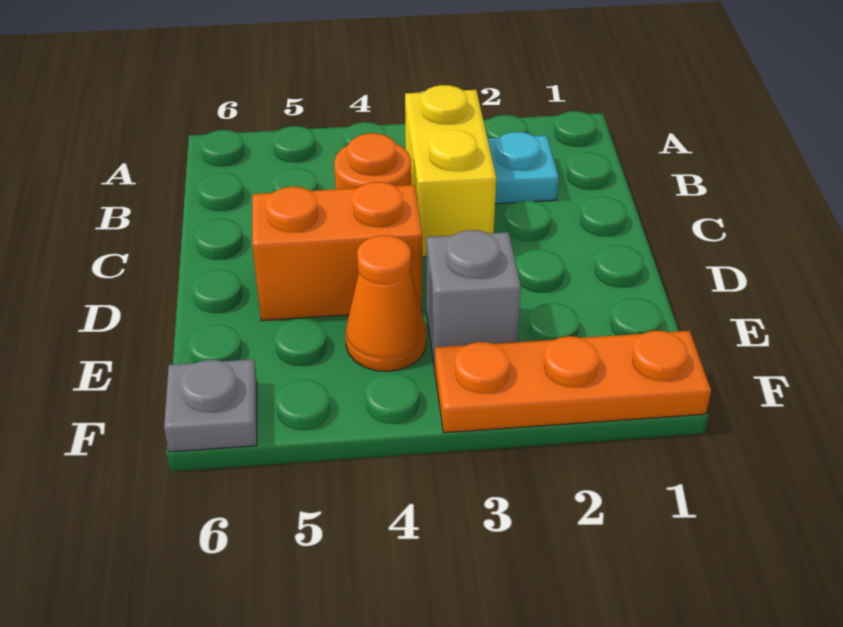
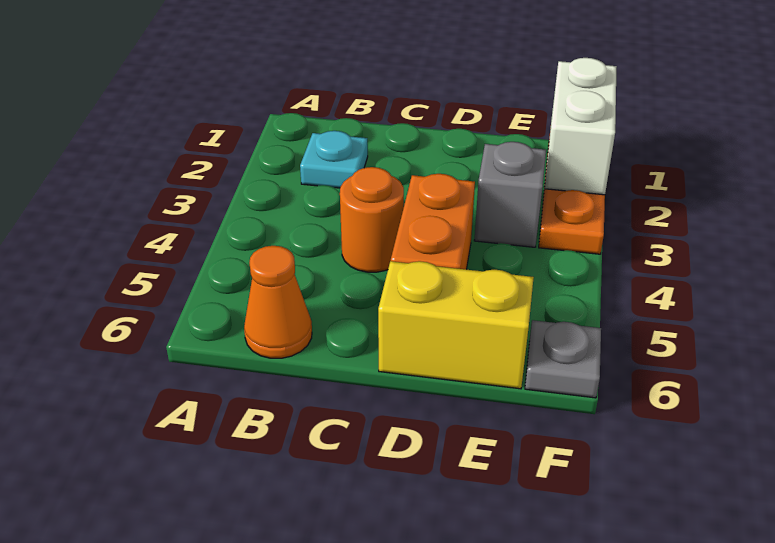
yellow brick B3:C3 level 1 -> yellow brick D6:E6 level 1
orange cone E4 level 1 -> orange cone B6 level 1
none -> white brick F1:F2 level 2

